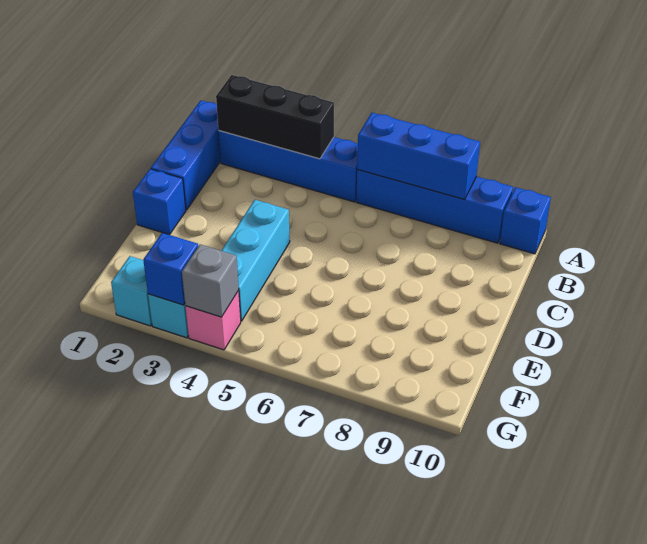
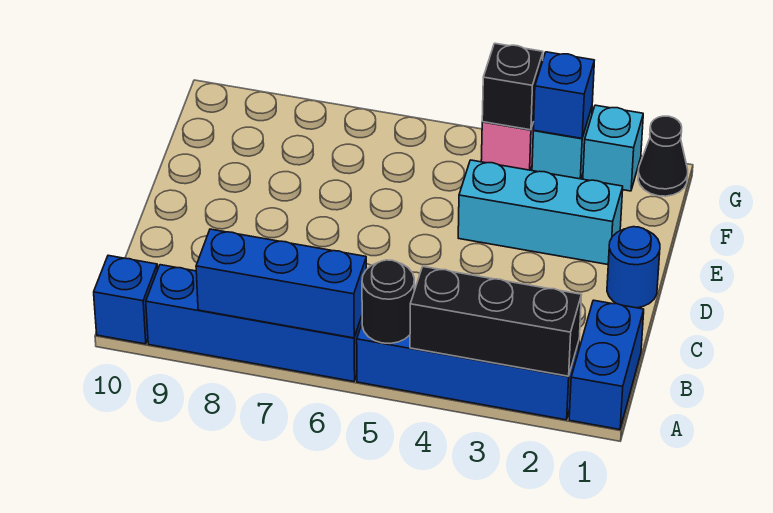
blue brick A1:C1 level 1 -> blue brick A1:B1 level 1
none -> black round brick A5 level 2
blue brick D1 level 1 -> blue round brick D1 level 1
cyan brick D4:F4 level 1 -> cyan brick E2:E4 level 1
none -> black cone G1 level 1
grey brick G4 level 2 -> black brick G4 level 2

